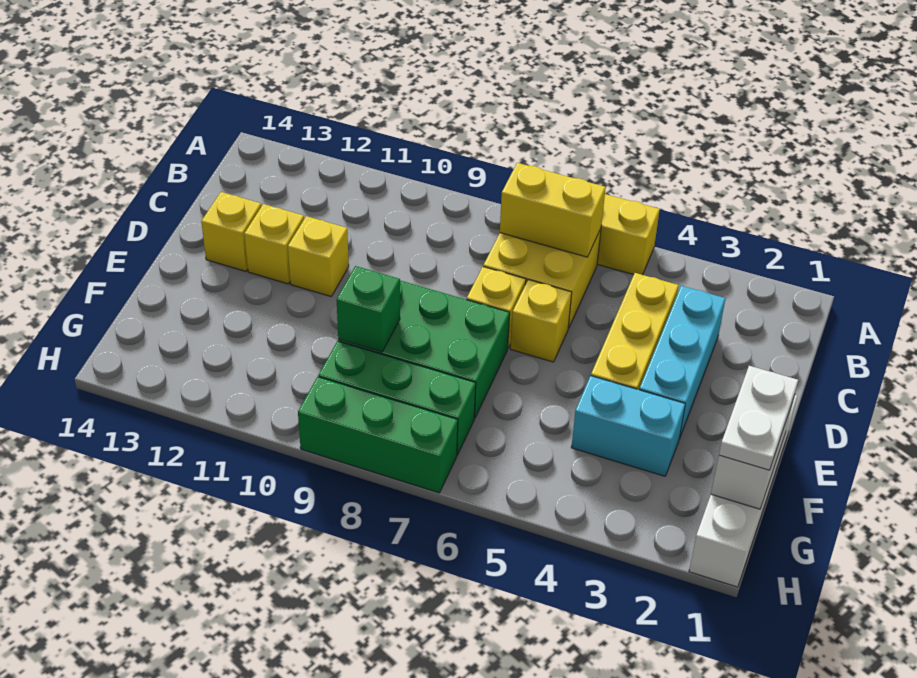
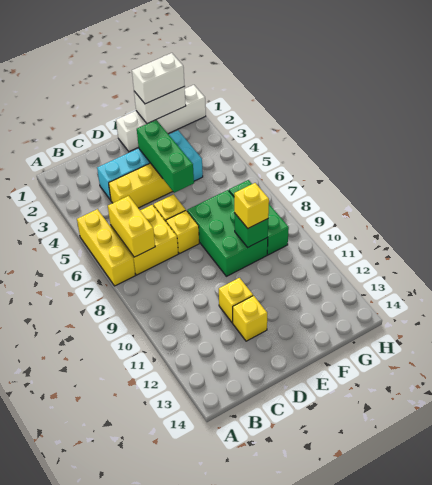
yellow brick D13 level 1 -> yellow brick F9 level 3
white plate F1:G1 level 3 -> white brick F1:G1 level 3
green brick H7:H9 level 1 -> green brick E3:E5 level 2

